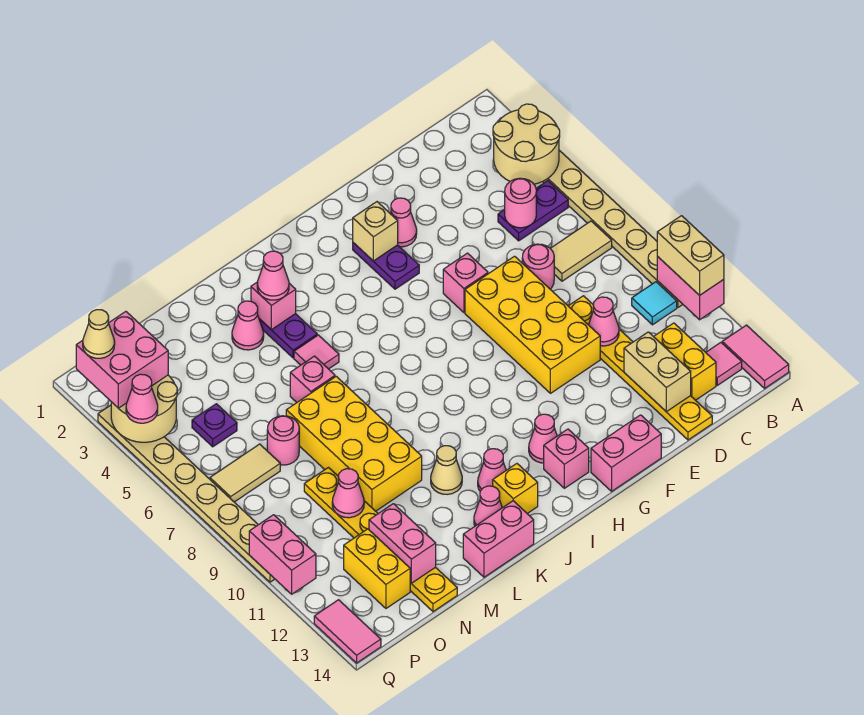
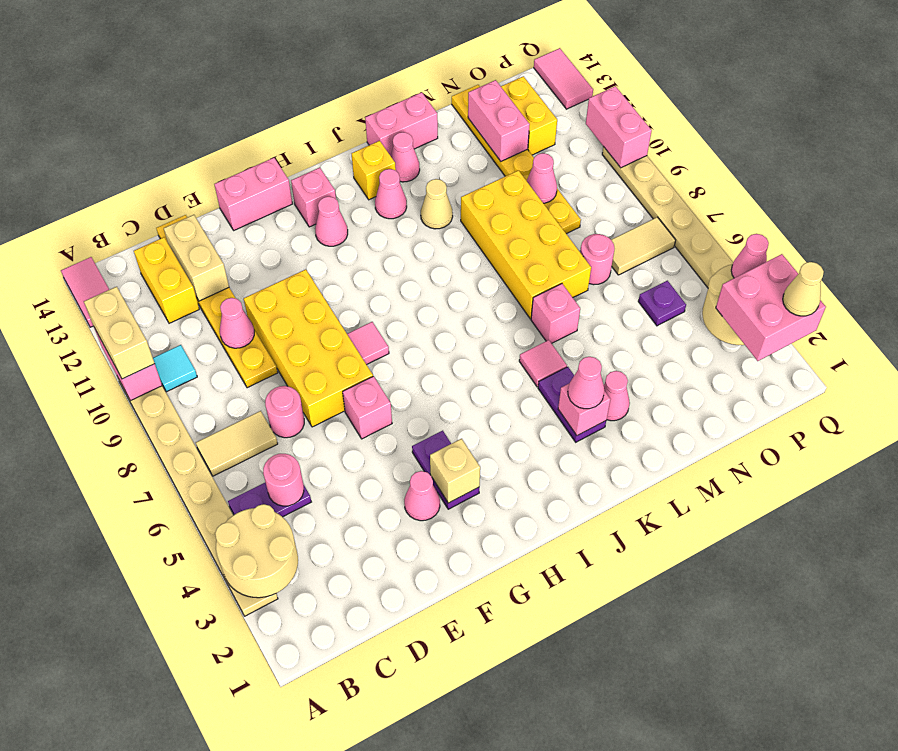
pink tile B13 level 1 -> pink tile G8 level 1

